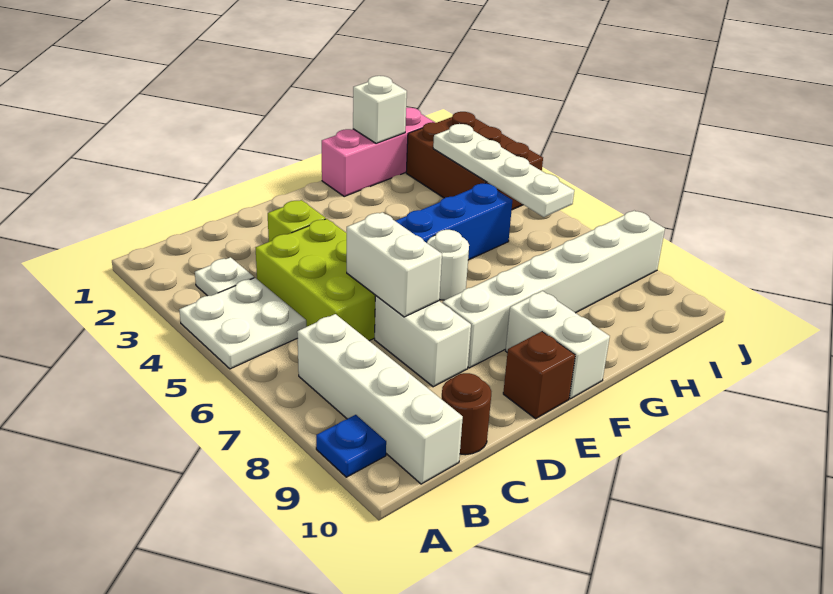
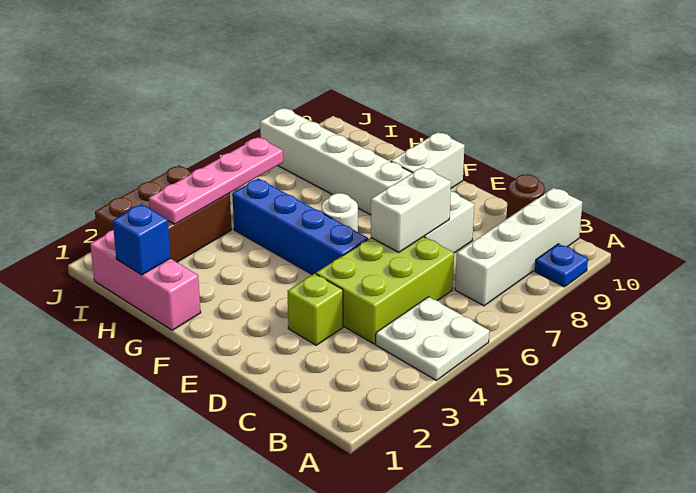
white plate B3 level 1 -> none
brown brick E10 level 1 -> none
white brick H1 level 2 -> blue brick H1 level 2
white plate I3:I6 level 2 -> pink plate I3:I6 level 2

